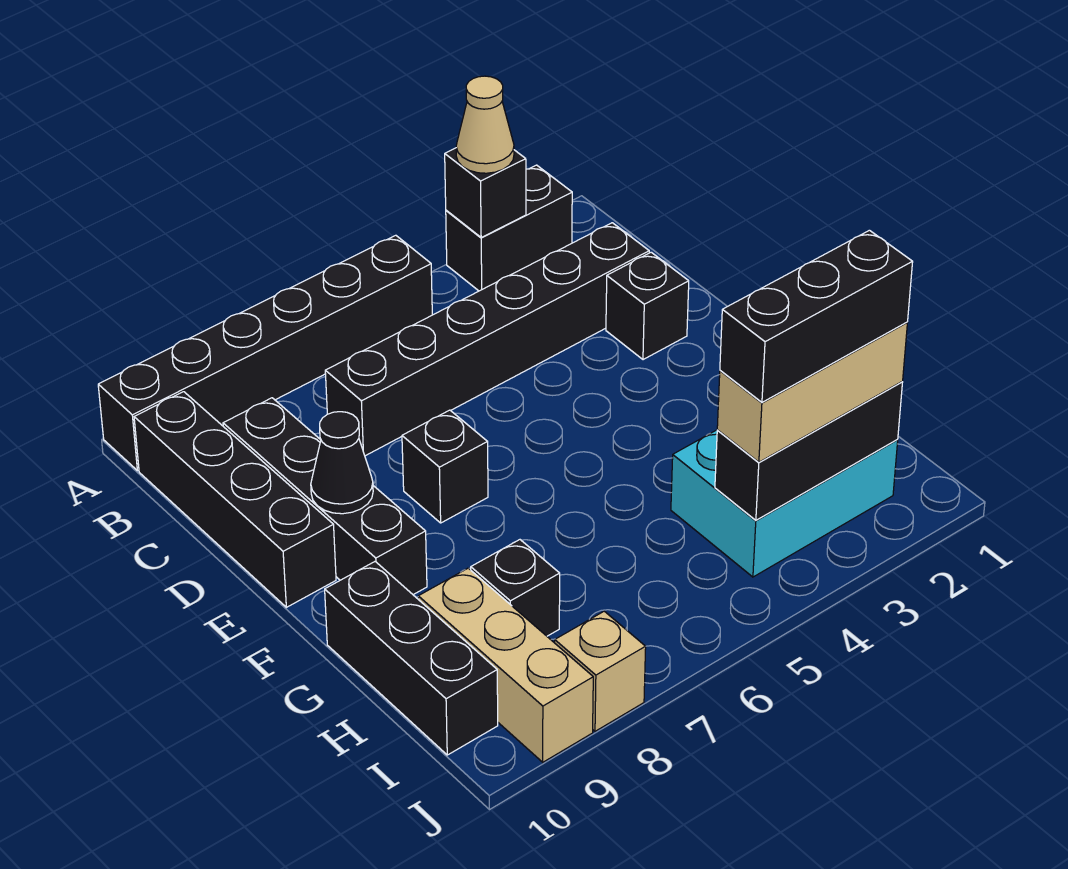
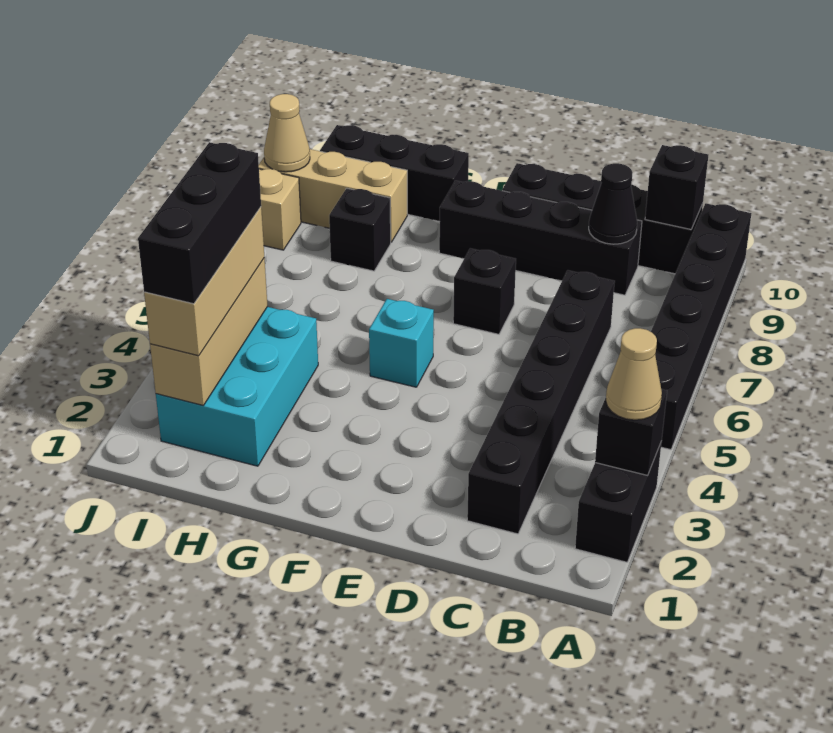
black brick D2 level 1 -> black brick B10 level 2
black cone E9 level 2 -> black cone C9 level 2
none -> cyan brick F5 level 1
black brick I2:I4 level 2 -> tan brick I2:I4 level 2
none -> tan cone J9 level 2

